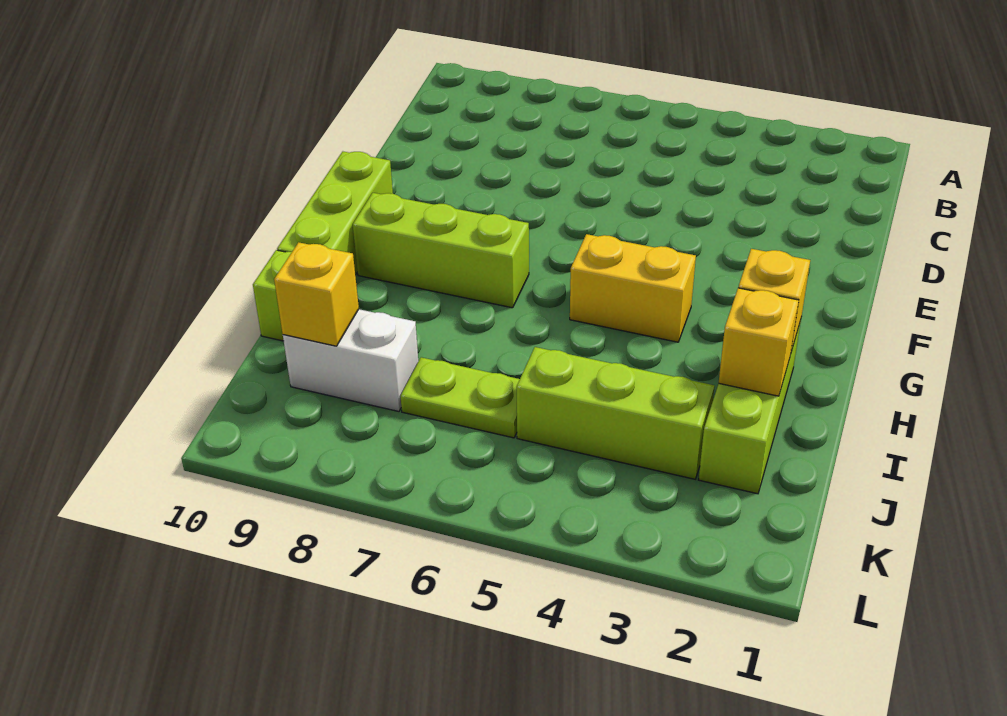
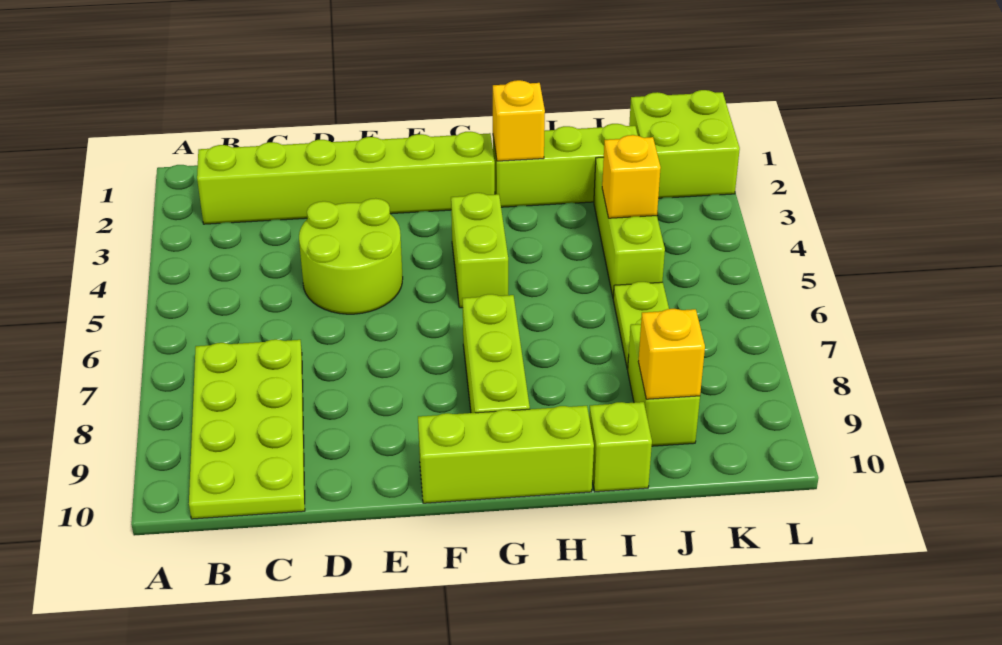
none -> lime brick B2:G2 level 1
none -> lime plate B7:C10 level 1
none -> lime round brick D4:E5 level 1
yellow brick G4:G5 level 1 -> lime brick G4:G5 level 1
yellow brick I2 level 2 -> yellow brick J4 level 2
white brick J8:J9 level 1 -> lime brick J8:J9 level 1
none -> lime brick K1:L2 level 1

